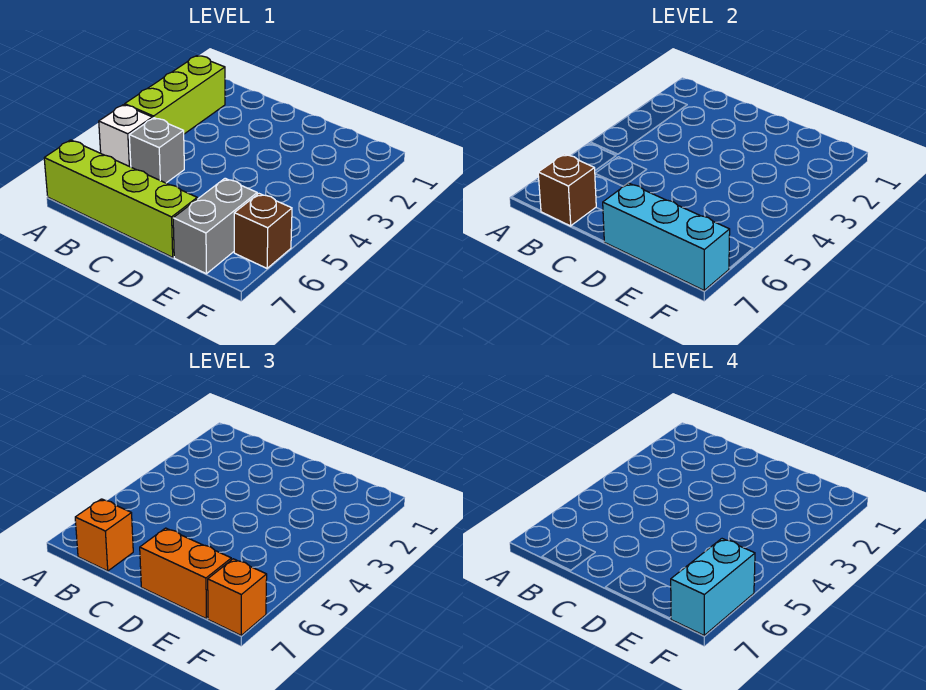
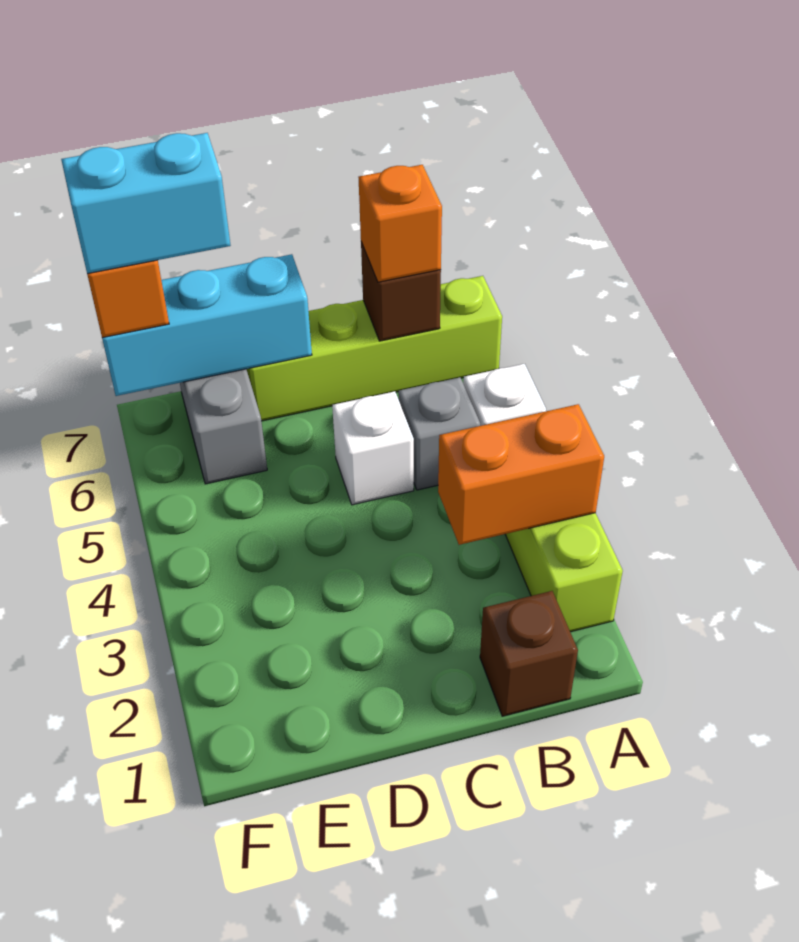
none -> white brick C5 level 1
orange brick D7:E7 level 3 -> orange brick A3:B3 level 2
brown brick F6 level 1 -> brown brick B1 level 1
cyan brick F6:F7 level 4 -> cyan brick E7:F7 level 4

